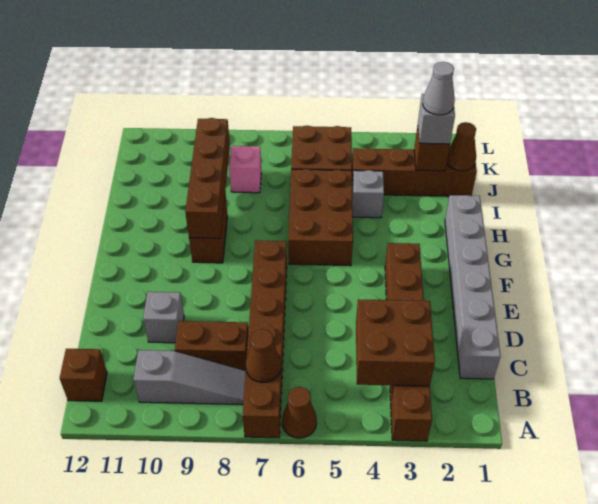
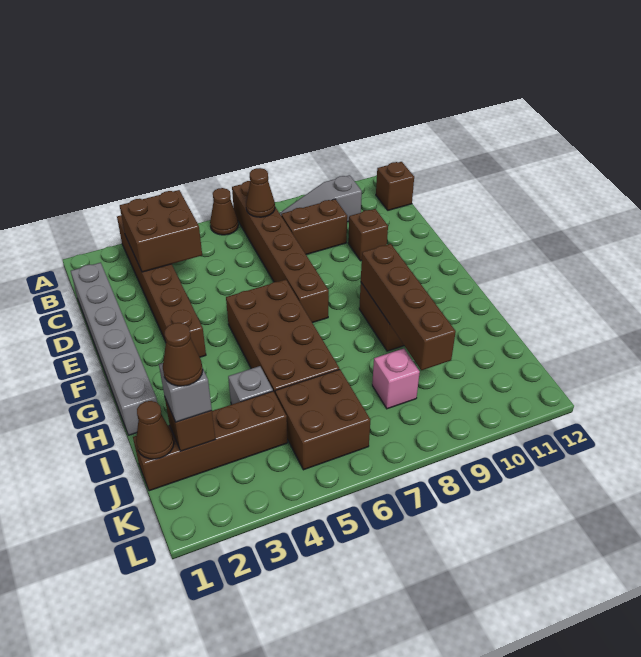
grey brick D10 level 1 -> brown brick D10 level 1
brown brick G5:I6 level 1 -> brown brick F5:I6 level 1
grey cone J2 level 4 -> brown cone J2 level 4

